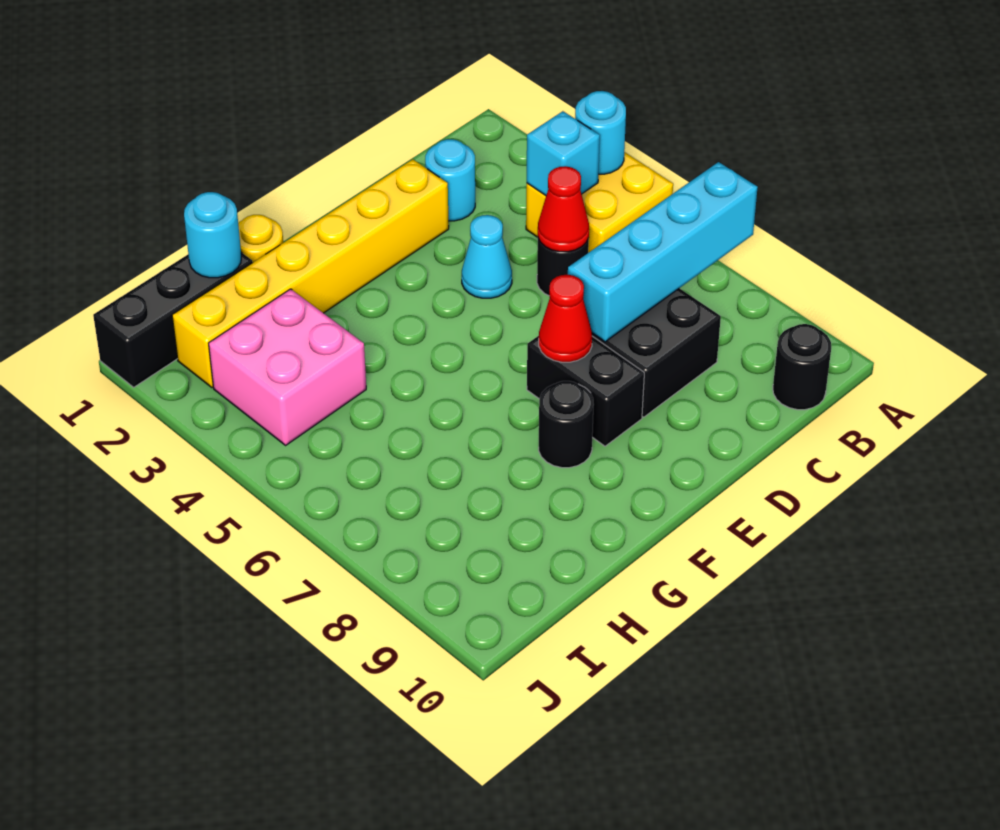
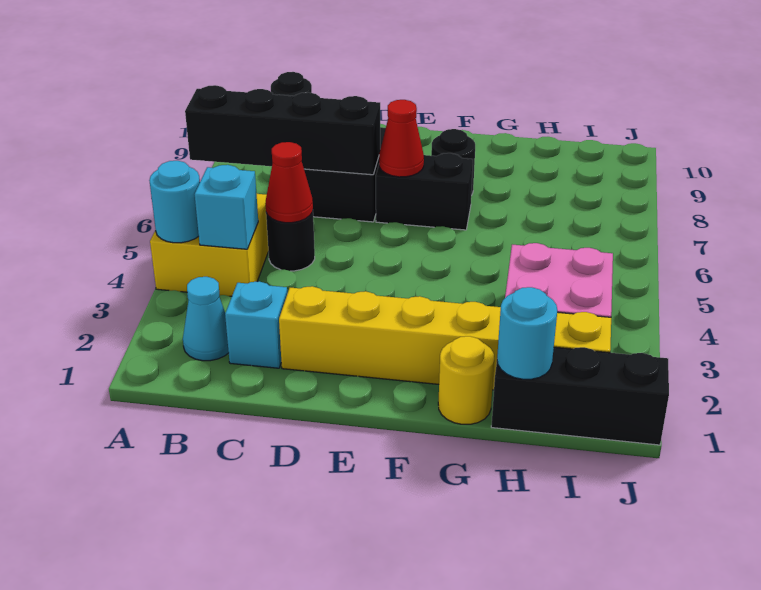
cyan brick A7:D7 level 2 -> black brick A7:D7 level 2
cyan round brick C2 level 1 -> cyan brick C2 level 1
cyan cone D4 level 1 -> cyan cone B2 level 1
black brick E7:E8 level 1 -> black brick E7:F7 level 1

